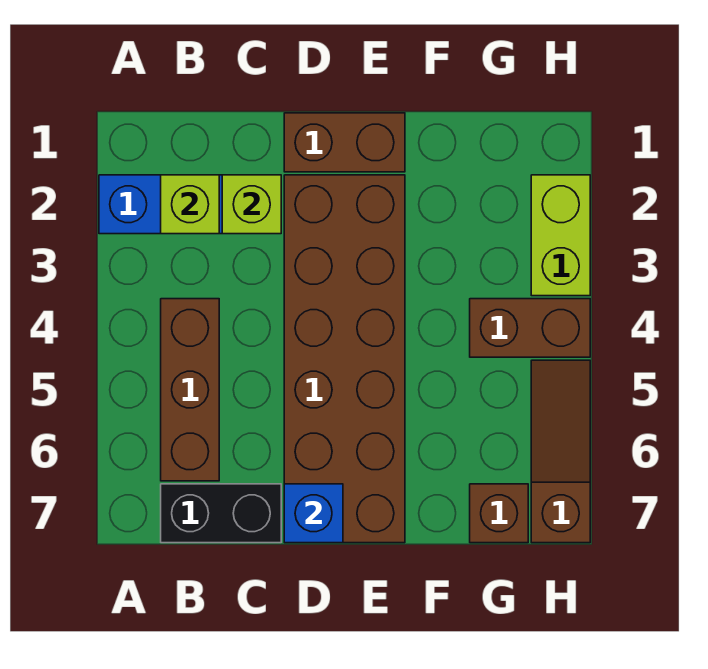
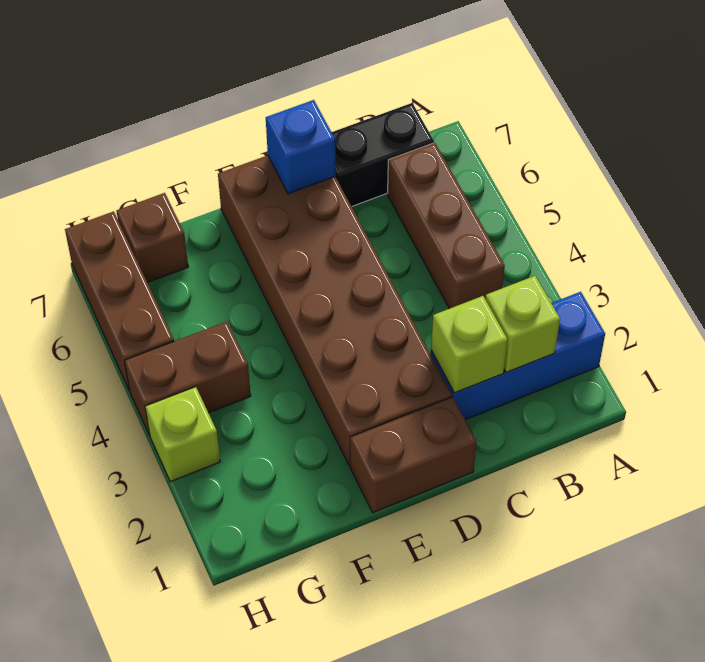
lime brick H2:H3 level 1 -> lime brick H3 level 1
brown slope H5:H7 level 1 top 7 -> brown brick H5:H7 level 1

